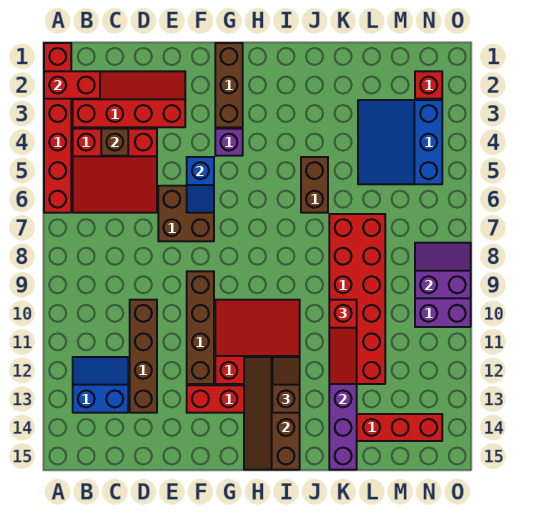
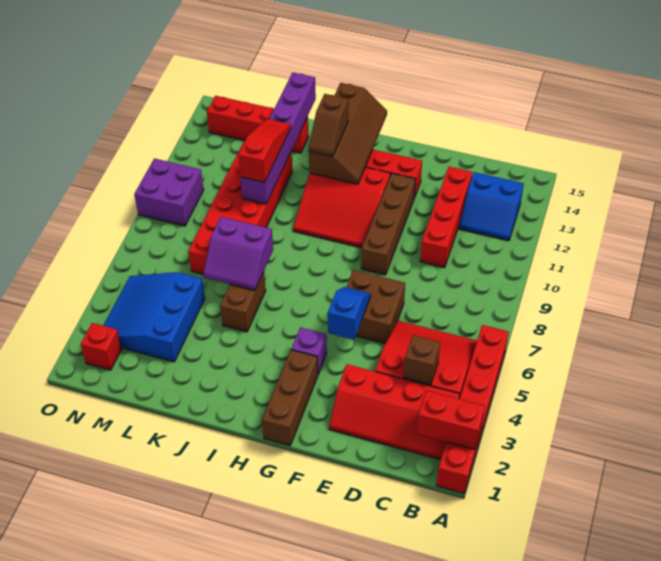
brown brick D10:D13 level 1 -> red brick D10:D13 level 1
blue slope L3:N5 level 1 top N -> blue slope L3:N5 level 1 top L
purple slope N8:O9 level 2 top 9 -> purple slope J6:K7 level 2 top 7

